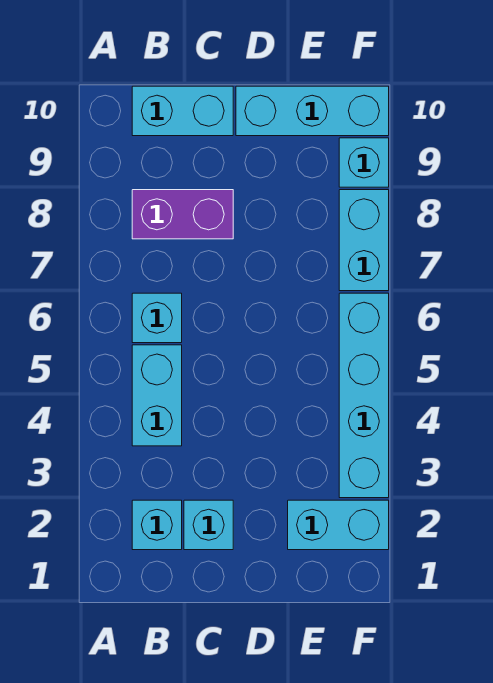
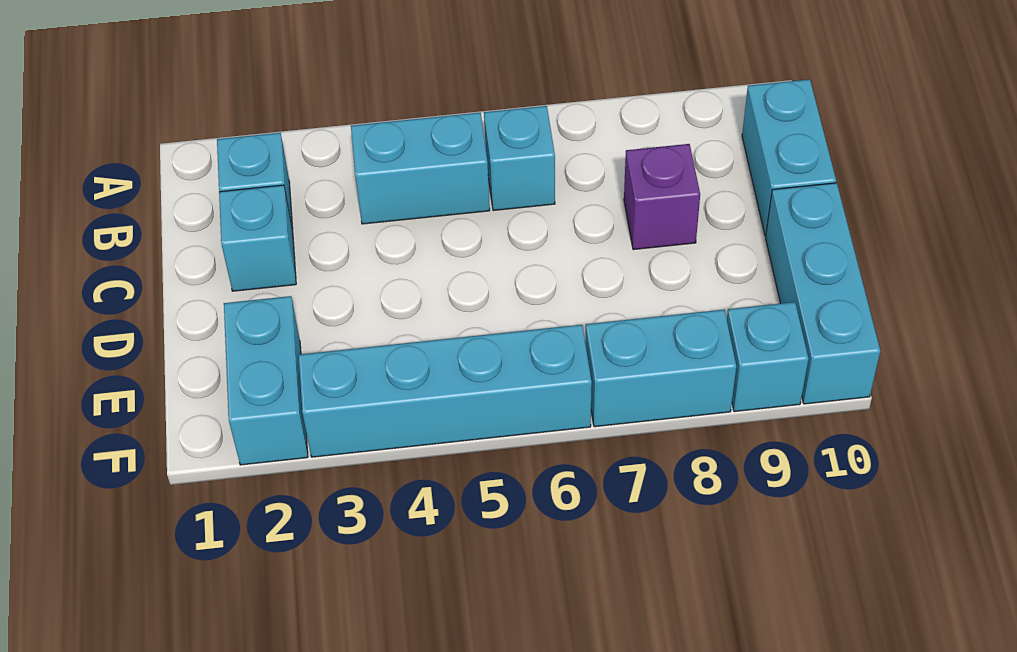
purple brick B8:C8 level 1 -> purple brick C8 level 1

